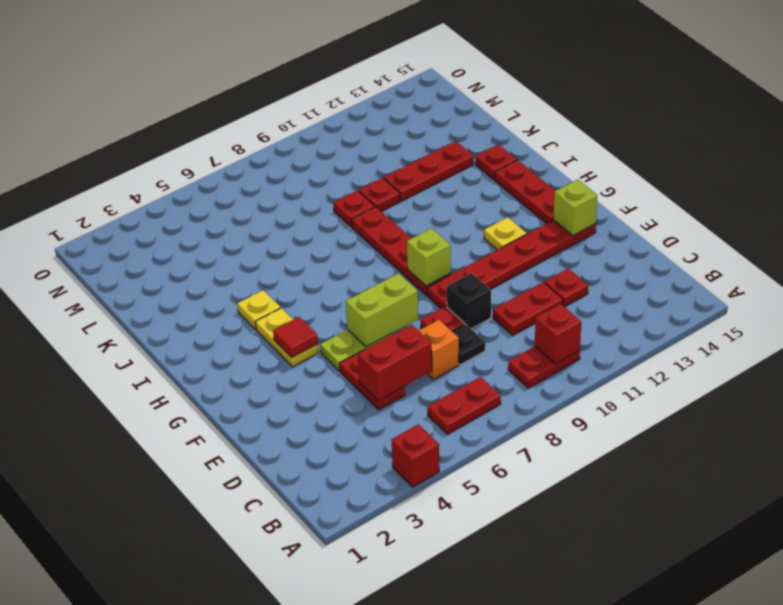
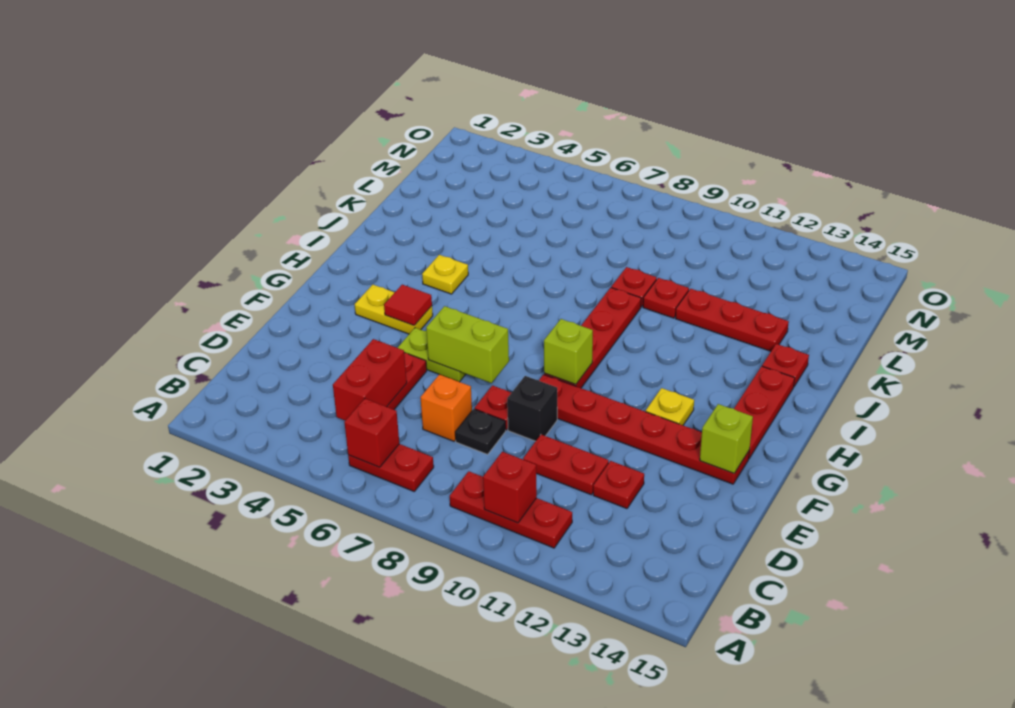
red brick A4 level 1 -> red brick B6 level 2
red plate B9:B10 level 1 -> red plate B9:B11 level 1
red brick D5:D6 level 2 -> red brick C5:D5 level 2
yellow plate G4:H4 level 1 -> yellow plate G3:G4 level 1

